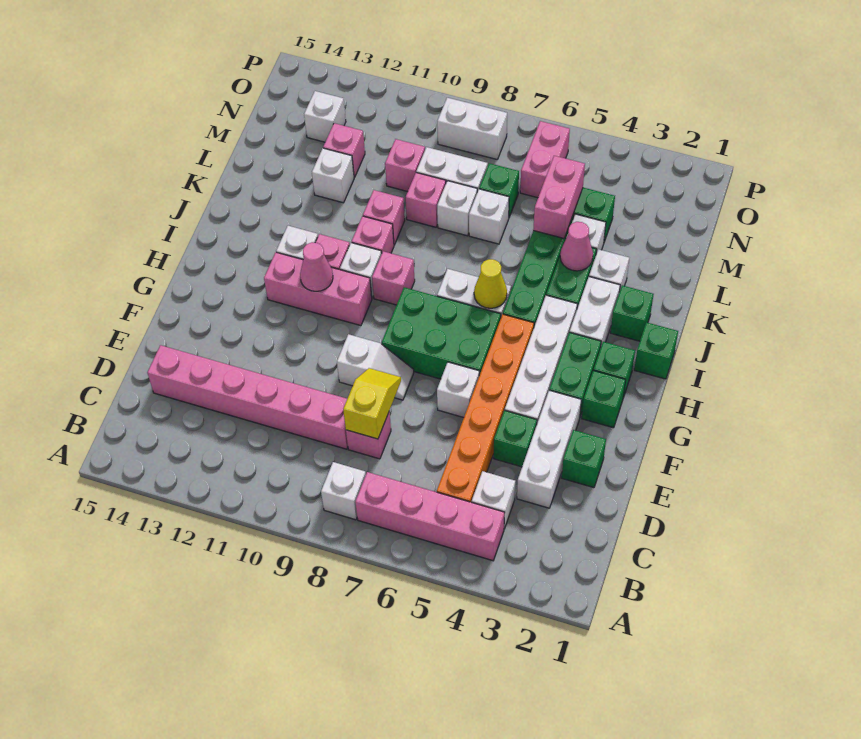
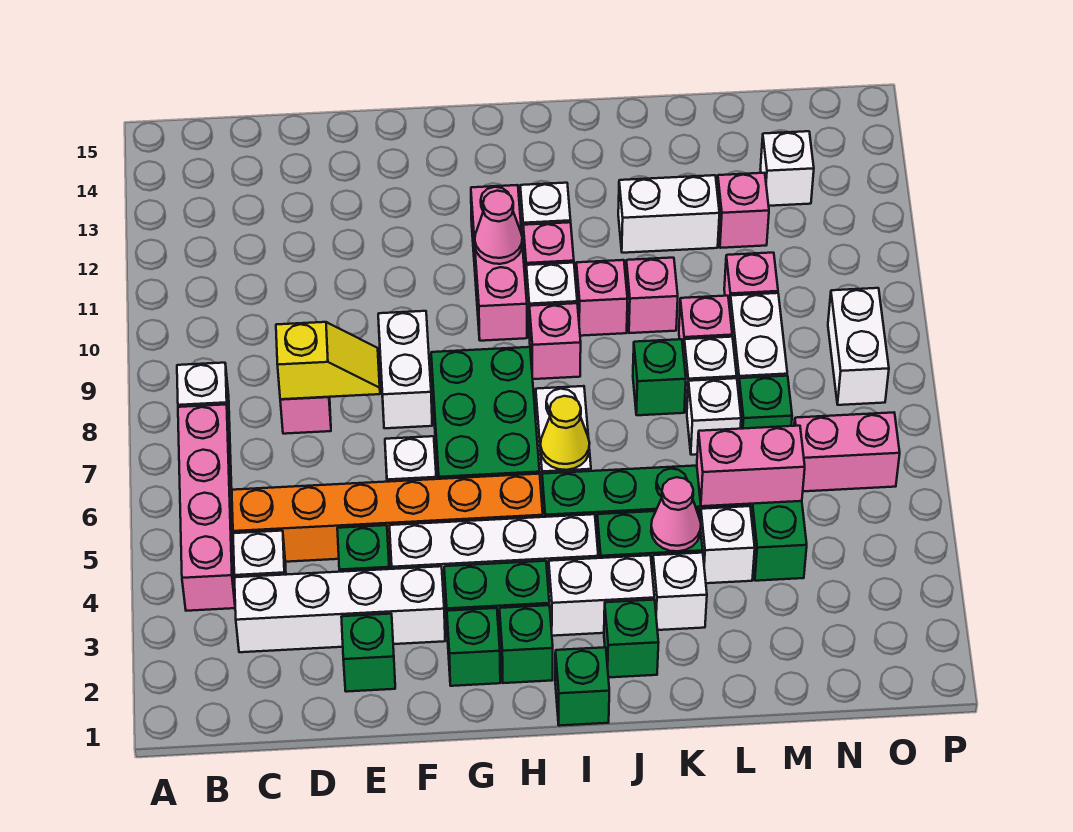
white brick D3:F3 level 1 -> white brick C3:F3 level 1
pink brick D9:D14 level 1 -> none
white slope F8:F9 level 1 top 9 -> white brick F8:F9 level 1
none -> green brick K8 level 1
white brick L12 level 1 -> white brick K12:L12 level 1

